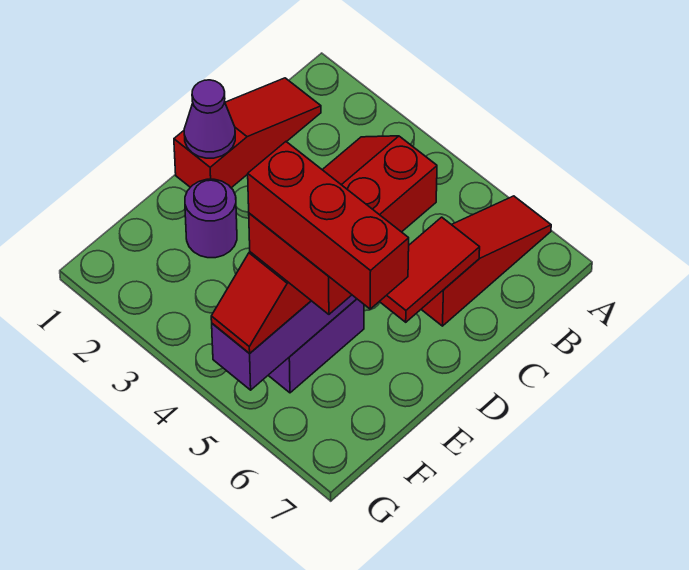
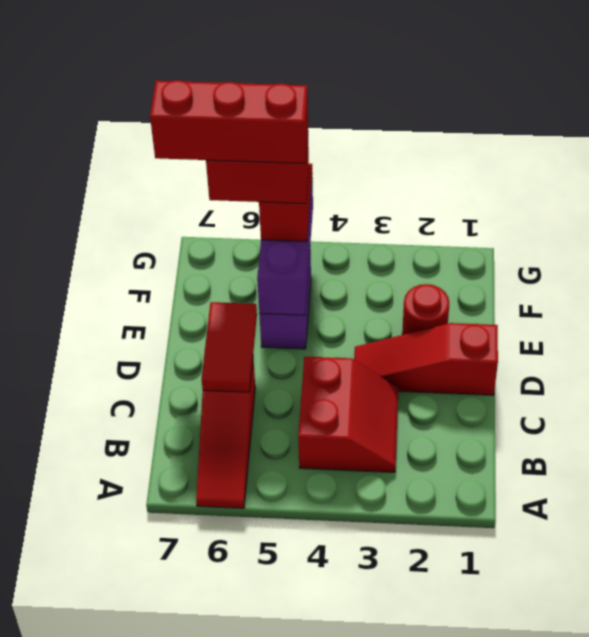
red slope B1:D1 level 1 top D -> red slope D1:D3 level 1 top 1
purple cone D1 level 2 -> none
purple round brick E2 level 1 -> red round brick E2 level 1

